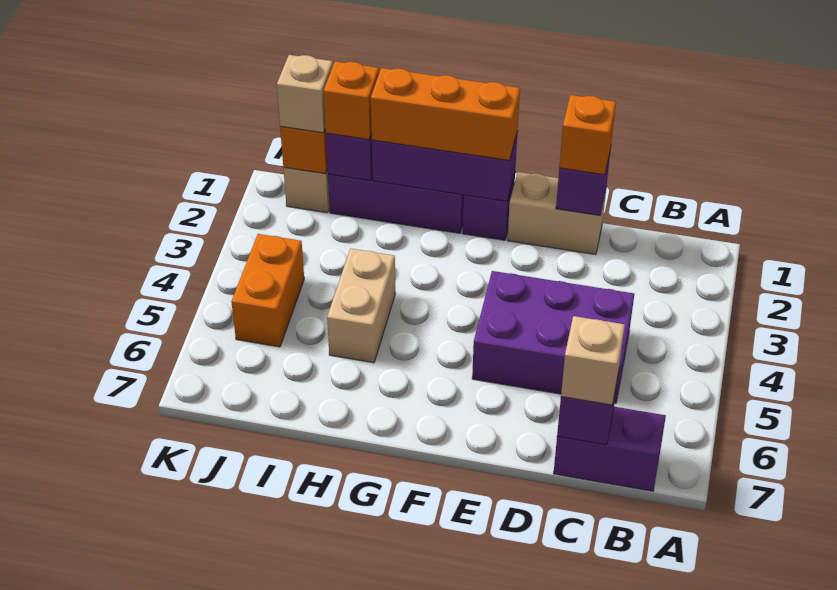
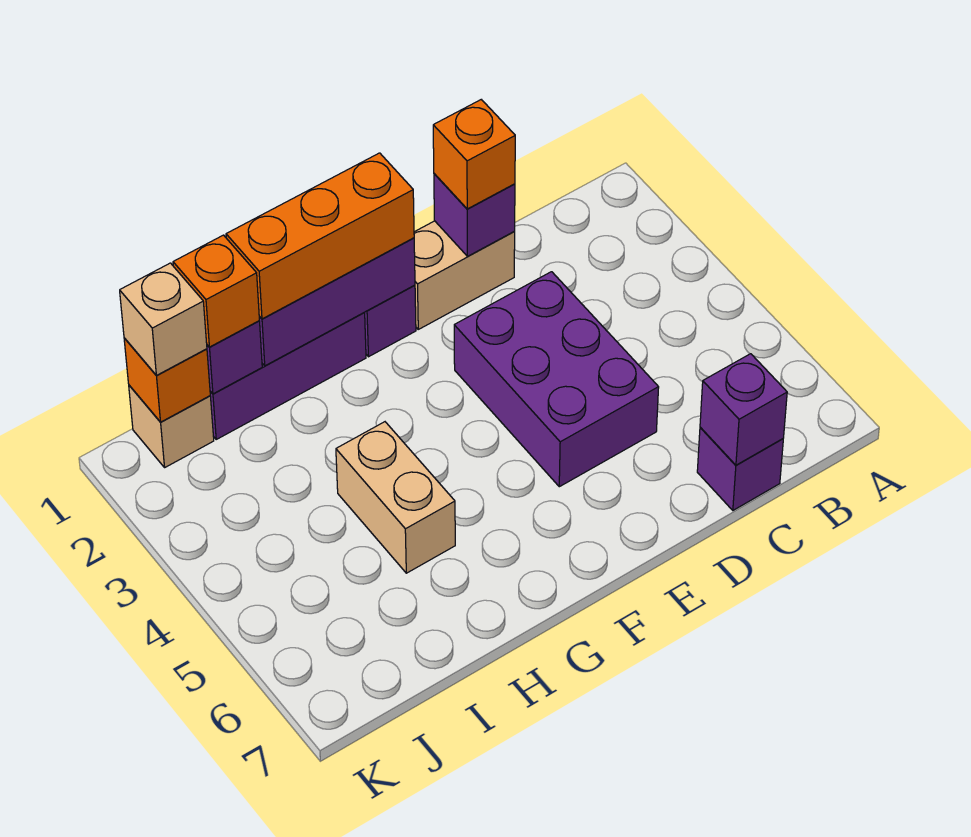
purple brick B7:C7 level 1 -> purple brick C7 level 1
purple brick C4:E5 level 1 -> purple brick D3:E5 level 1
tan brick C7 level 3 -> none
orange brick J4:J5 level 1 -> none

